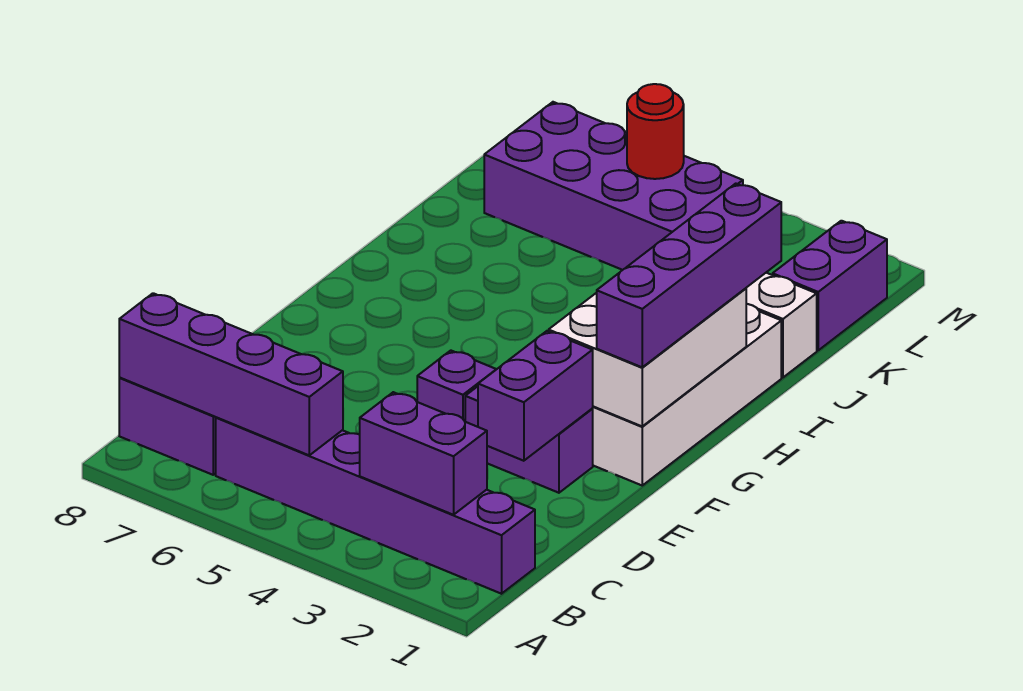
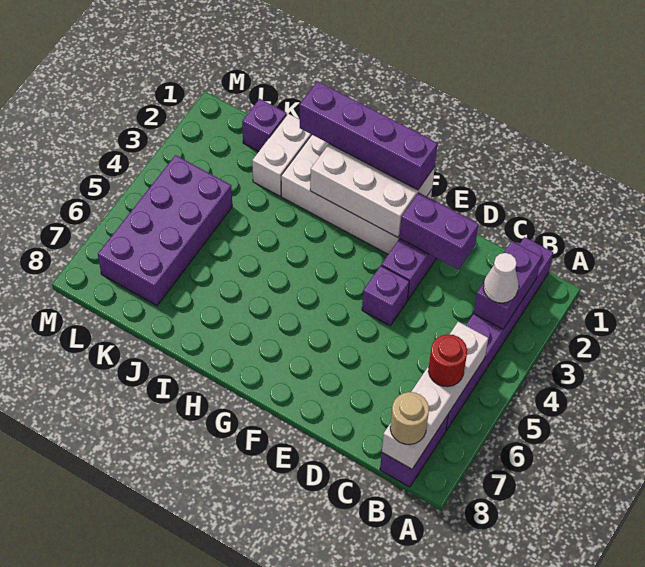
none -> white cone B3 level 3
purple brick B5:B8 level 2 -> white brick B5:B8 level 2
none -> tan round brick B8 level 3
purple brick K1:L1 level 1 -> purple brick K1 level 1
red round brick L5 level 2 -> red round brick B6 level 3

